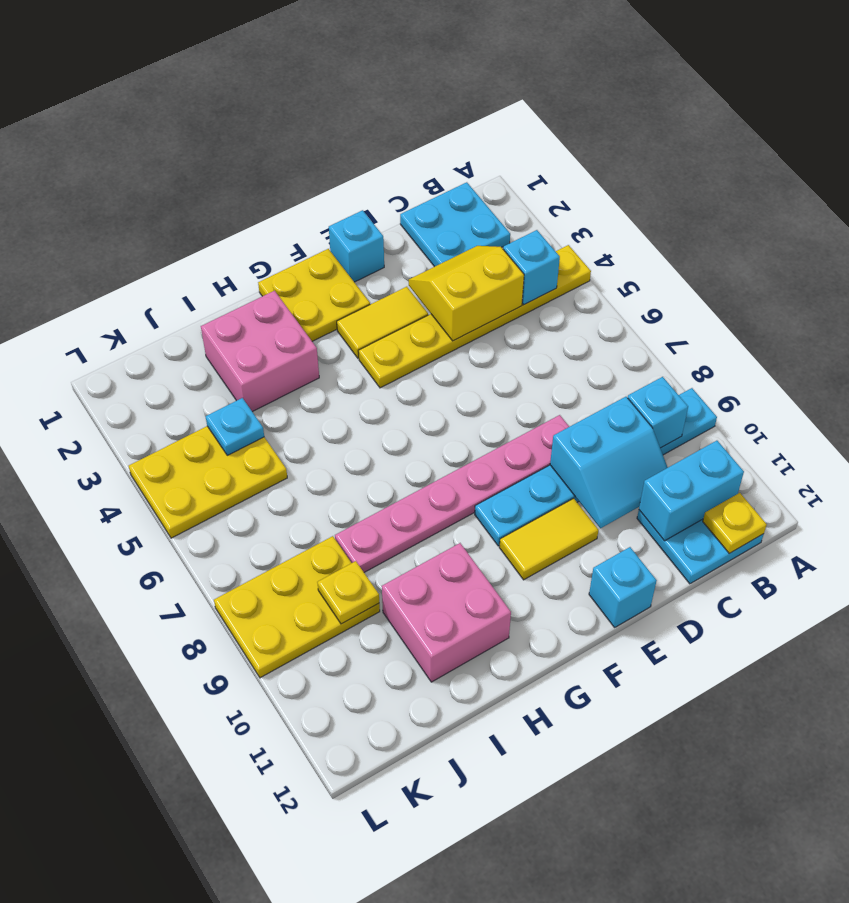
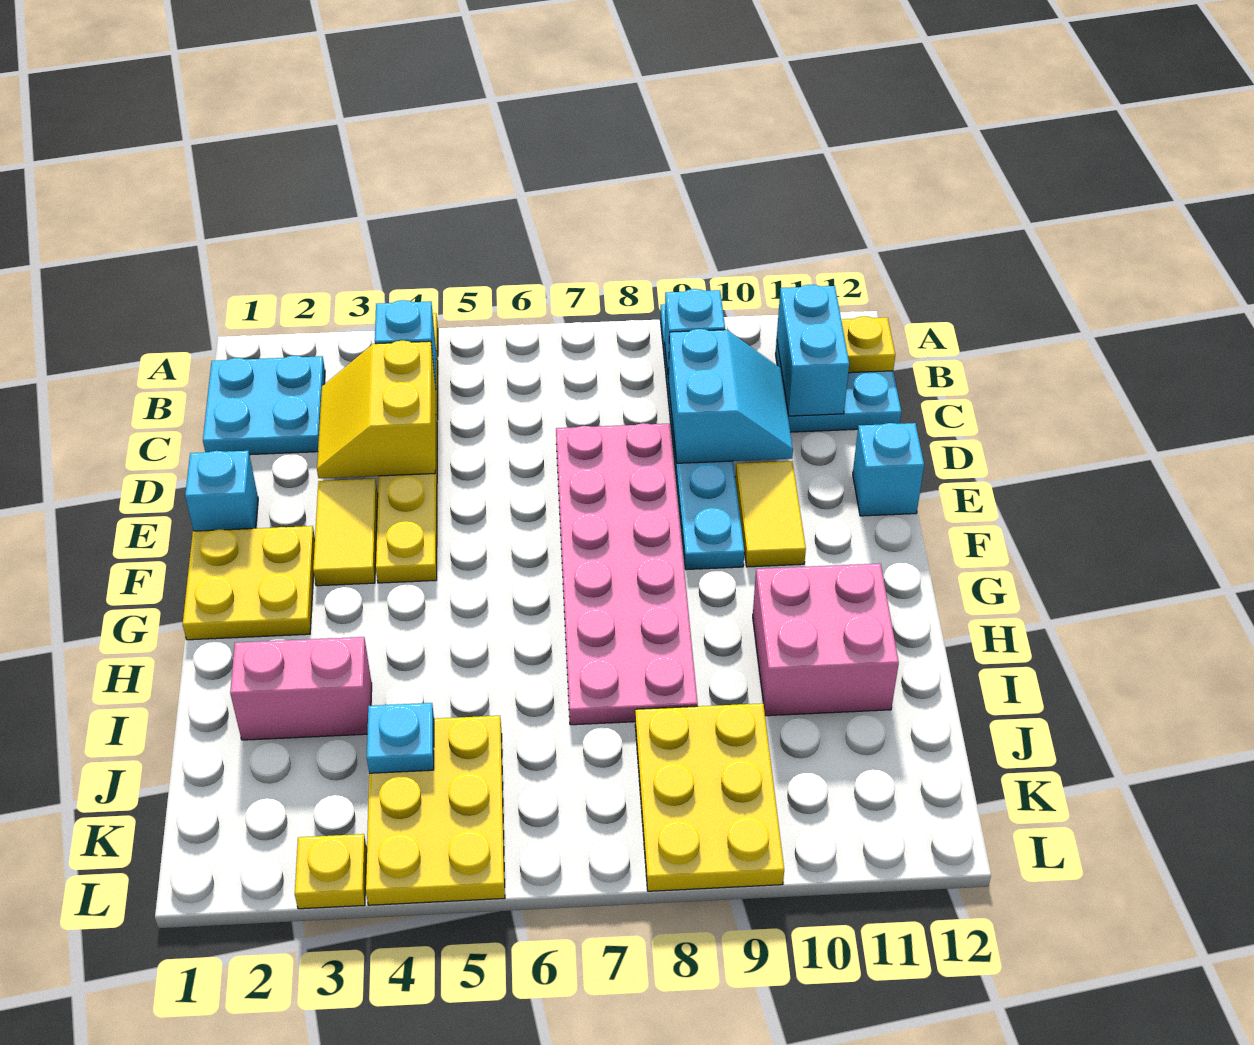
pink plate D8:I8 level 1 -> pink plate D7:I8 level 1
pink brick H2:I3 level 1 -> pink brick I2:I3 level 1
yellow plate J9 level 2 -> yellow plate L3 level 1

